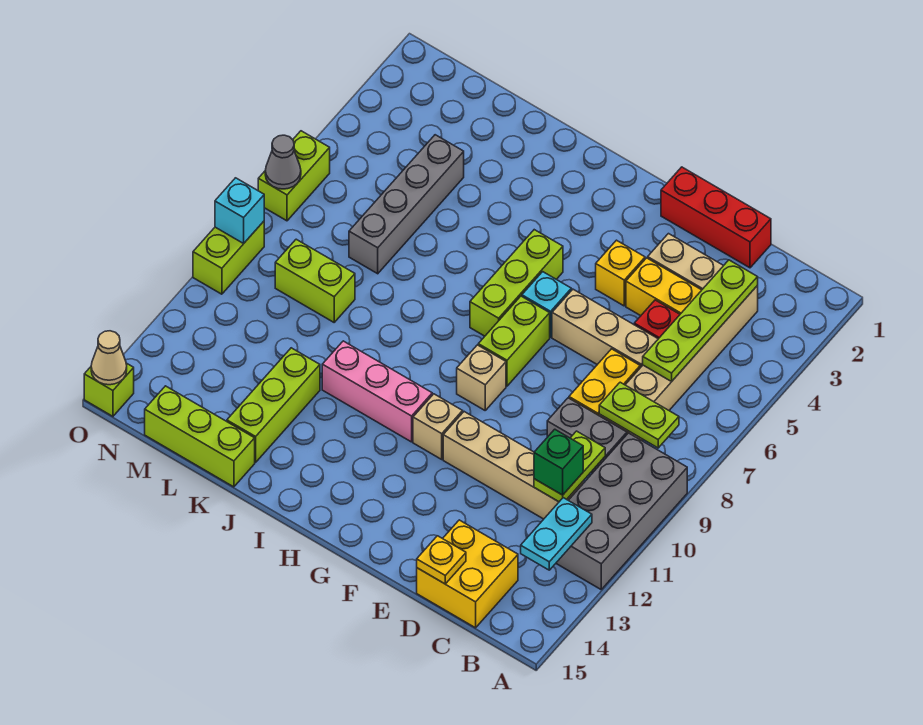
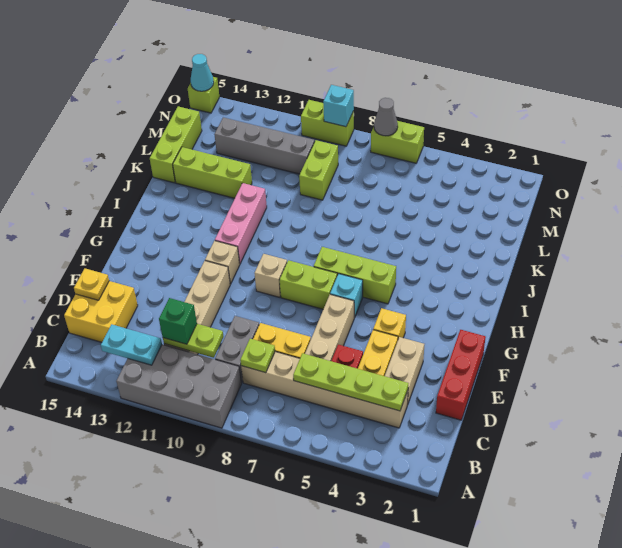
lime plate B8:C8 level 2 -> lime plate C8 level 2
grey brick L4:L7 level 1 -> grey brick M10:M13 level 1
tan cone O15 level 2 -> cyan cone O15 level 2

